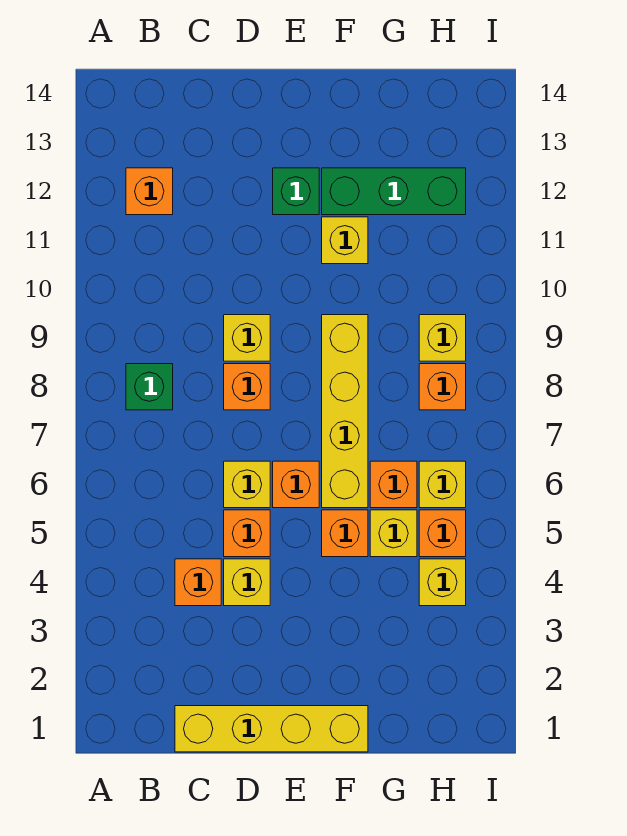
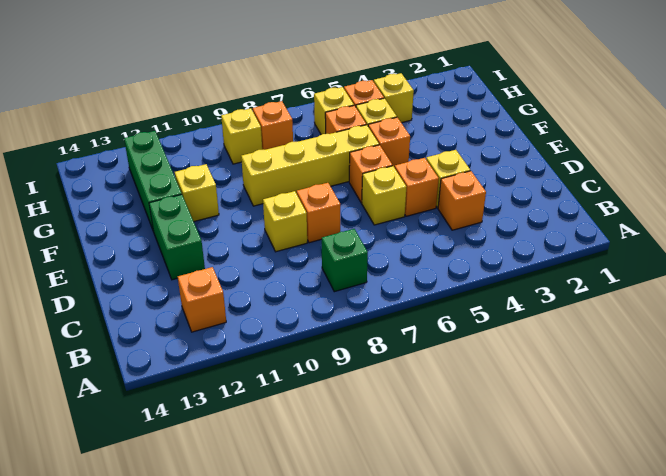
yellow brick C1:F1 level 1 -> none
green brick E12 level 1 -> green brick D12:E12 level 1

